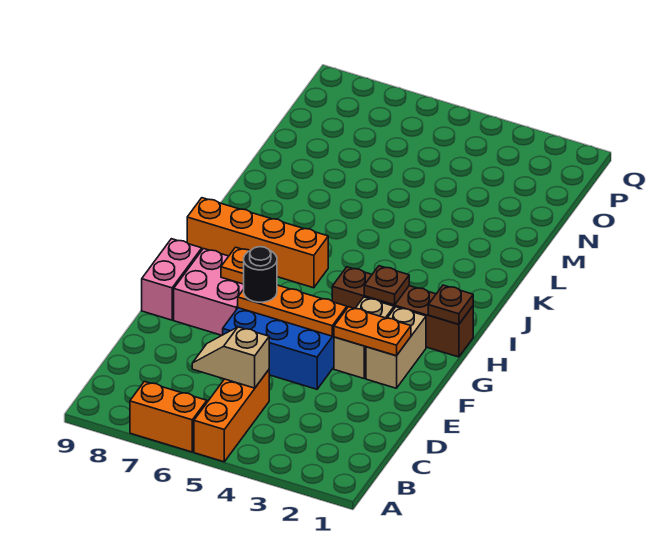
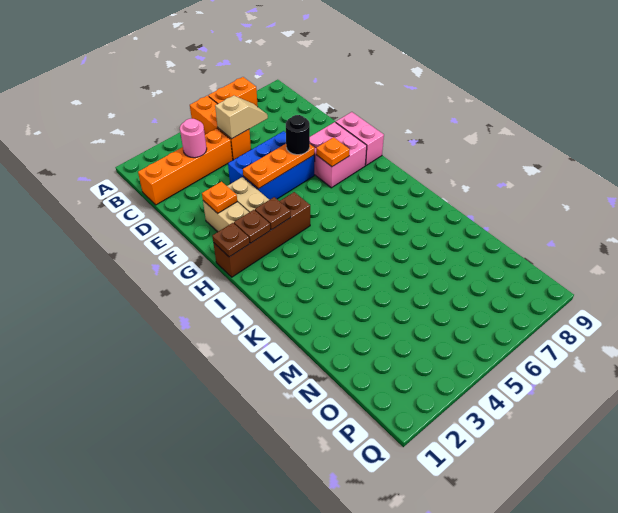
none -> pink round brick C3 level 2
orange plate F2:F3 level 2 -> orange plate F2 level 2
none -> brown plate H2 level 2
orange brick I6:I9 level 1 -> orange brick C1:C4 level 1

